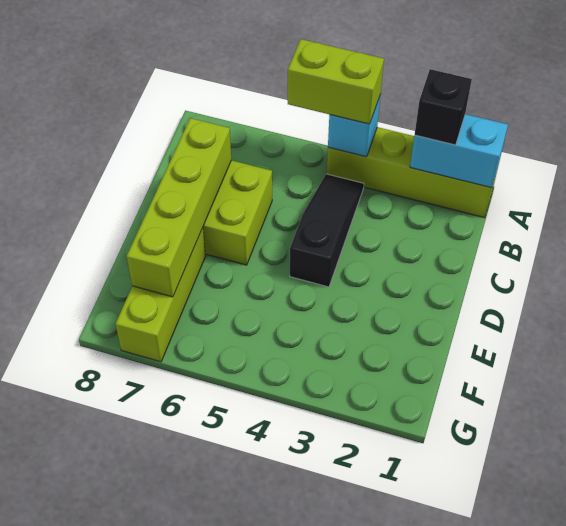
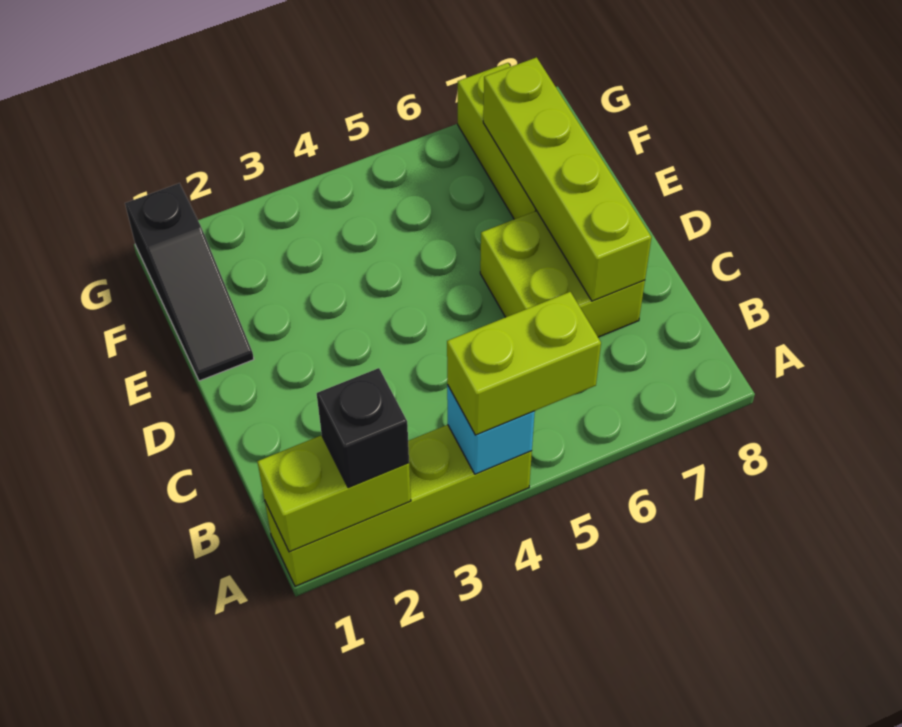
cyan brick A1:A2 level 2 -> lime brick A1:A2 level 2
black slope B4:D4 level 1 top D -> black slope E1:G1 level 1 top G

